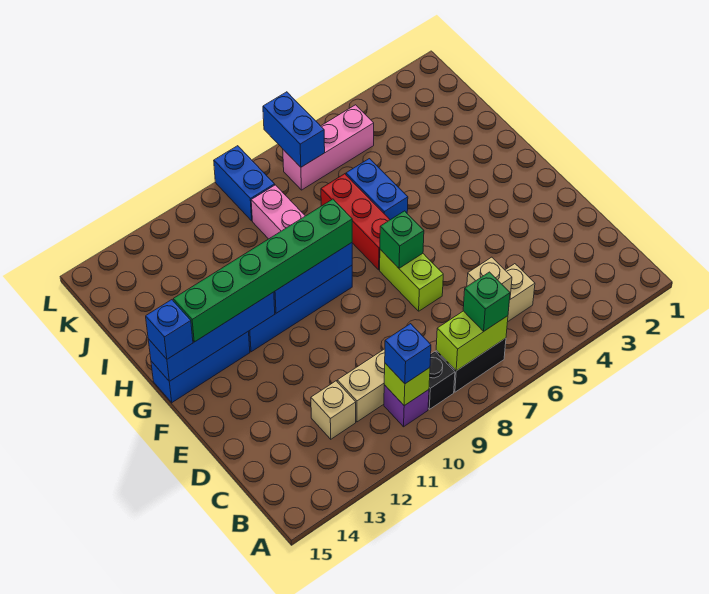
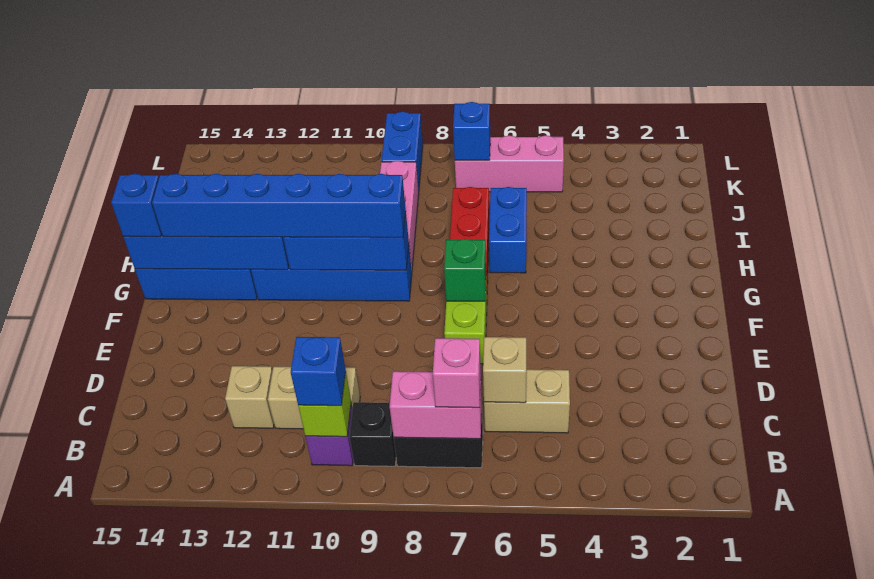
lime brick B7:B8 level 2 -> pink brick B7:B8 level 2
green brick B7 level 3 -> pink brick B7 level 3
green brick G9:G14 level 3 -> blue brick G9:G14 level 3
blue brick K7:L7 level 2 -> blue brick K7 level 2

